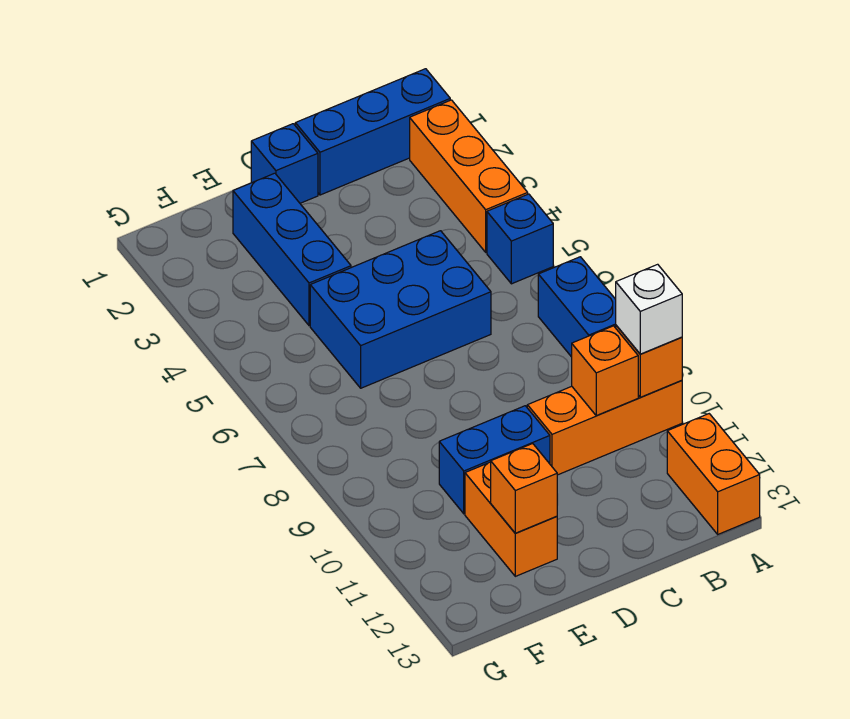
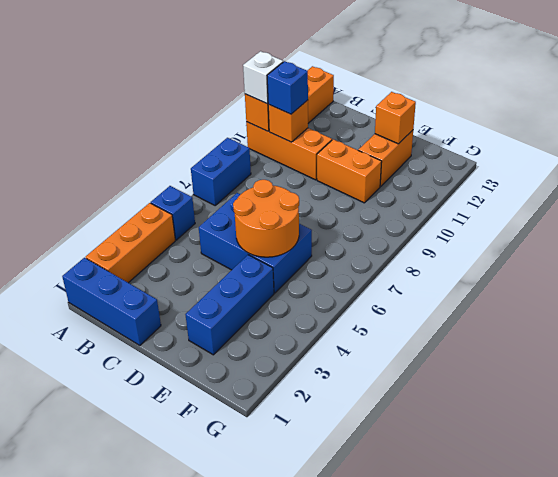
blue brick D1 level 1 -> blue brick B10 level 3
none -> orange round brick D5:E6 level 2
blue brick D10:E10 level 1 -> orange brick D10:E10 level 1

